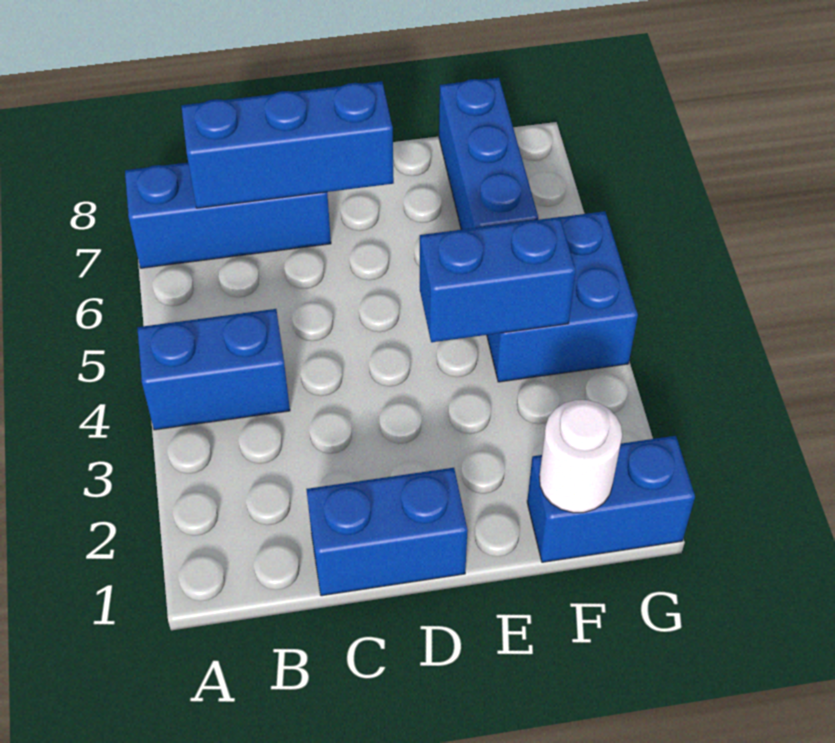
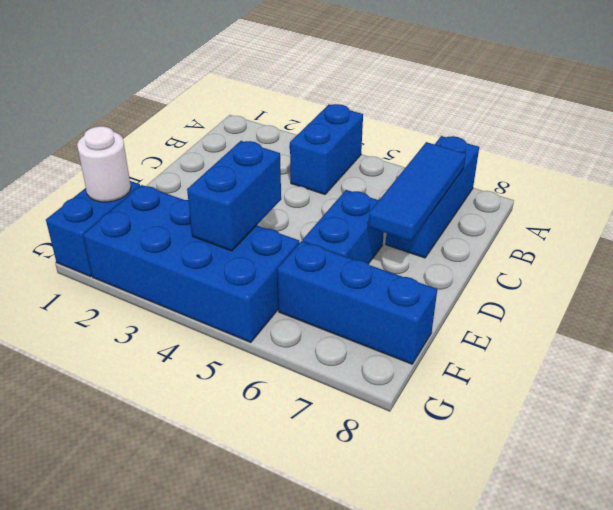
blue brick B7:D7 level 2 -> blue tile B7:D7 level 2
blue brick C1:D1 level 1 -> blue brick D6:E6 level 1
blue brick F4:G5 level 1 -> blue brick F2:G5 level 1

